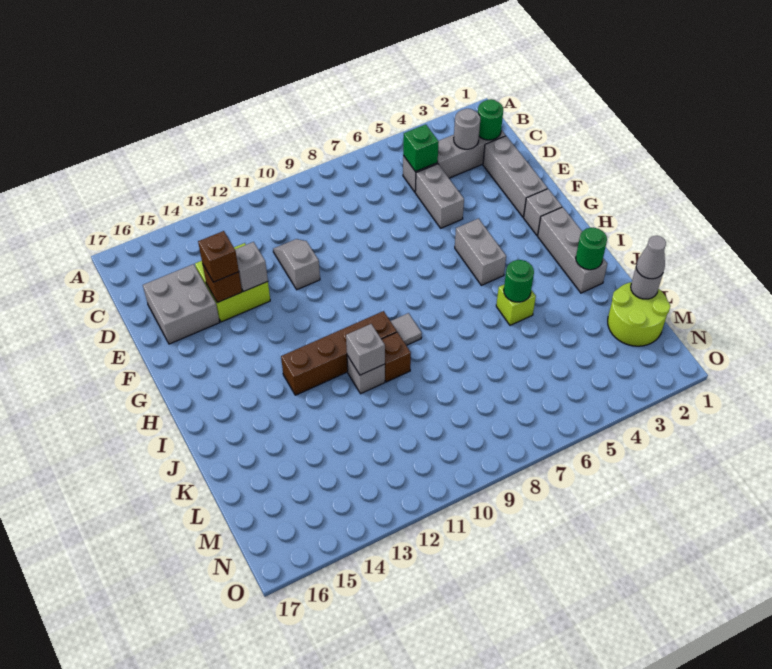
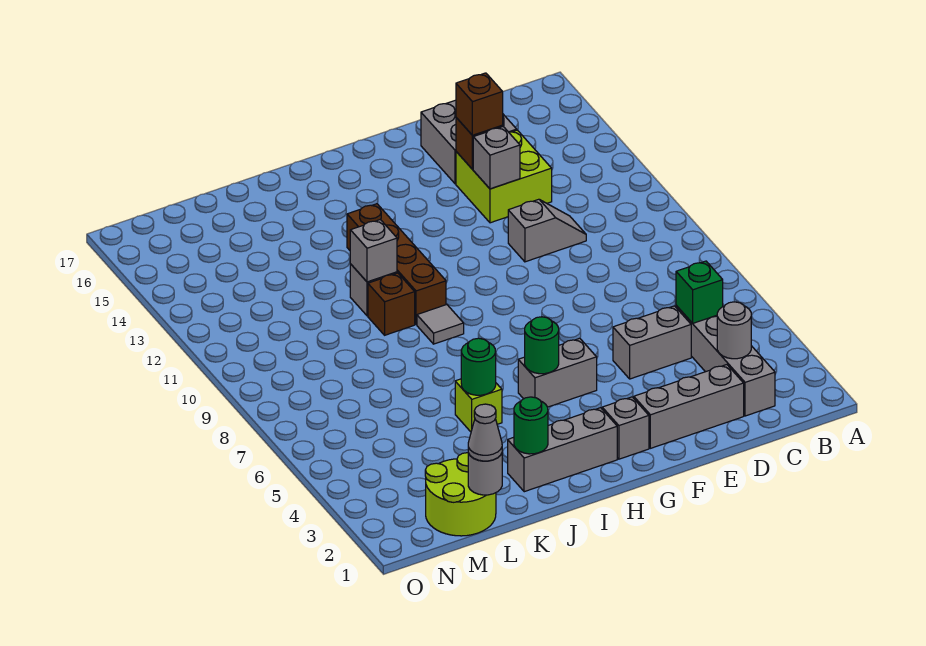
green round brick C2 level 2 -> green round brick H5 level 2

